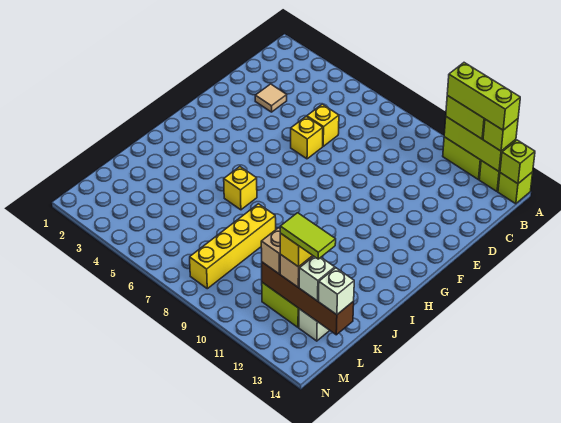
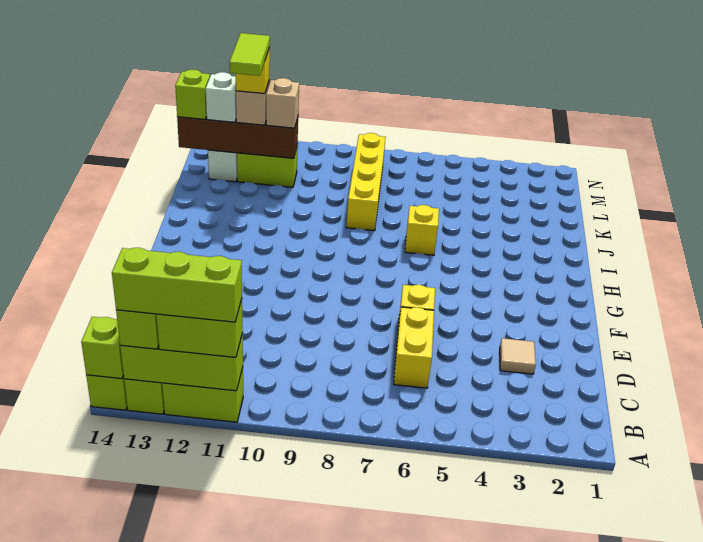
yellow brick D6 level 1 -> yellow brick C6:D6 level 1
lime tile L12:L13 level 5 -> lime tile K12:L12 level 5
white brick L14 level 3 -> lime brick L14 level 3

